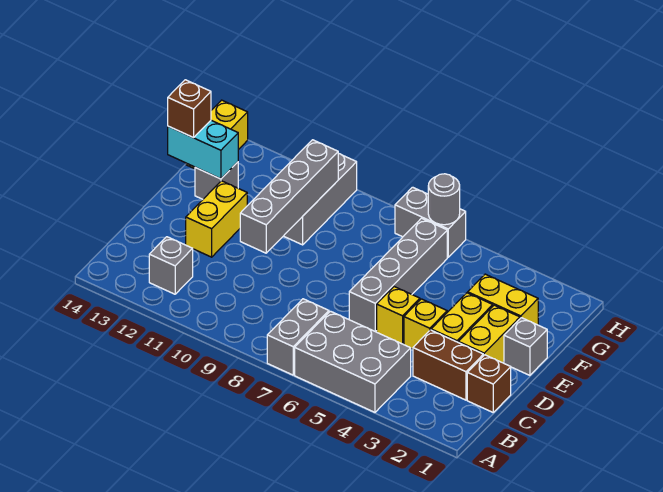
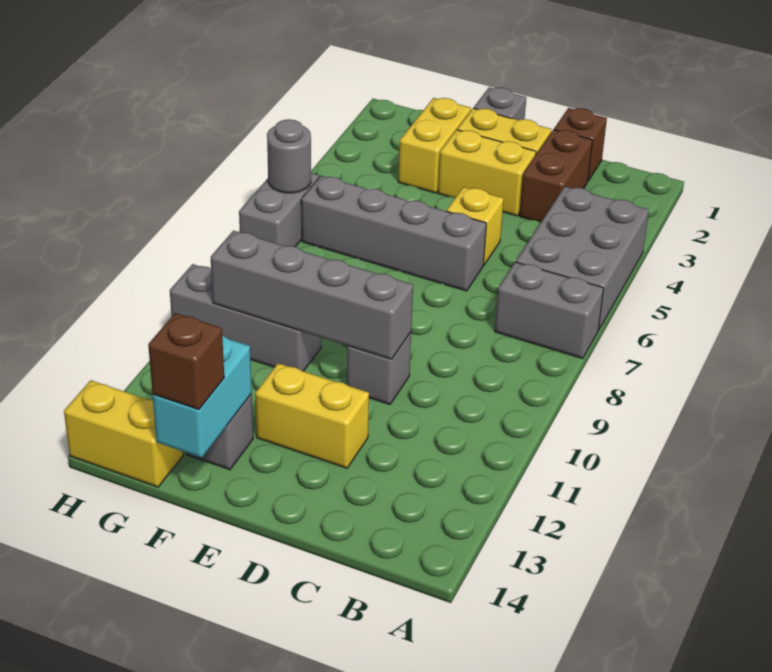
grey brick B12 level 1 -> grey brick D10 level 1
yellow brick D4 level 1 -> none

